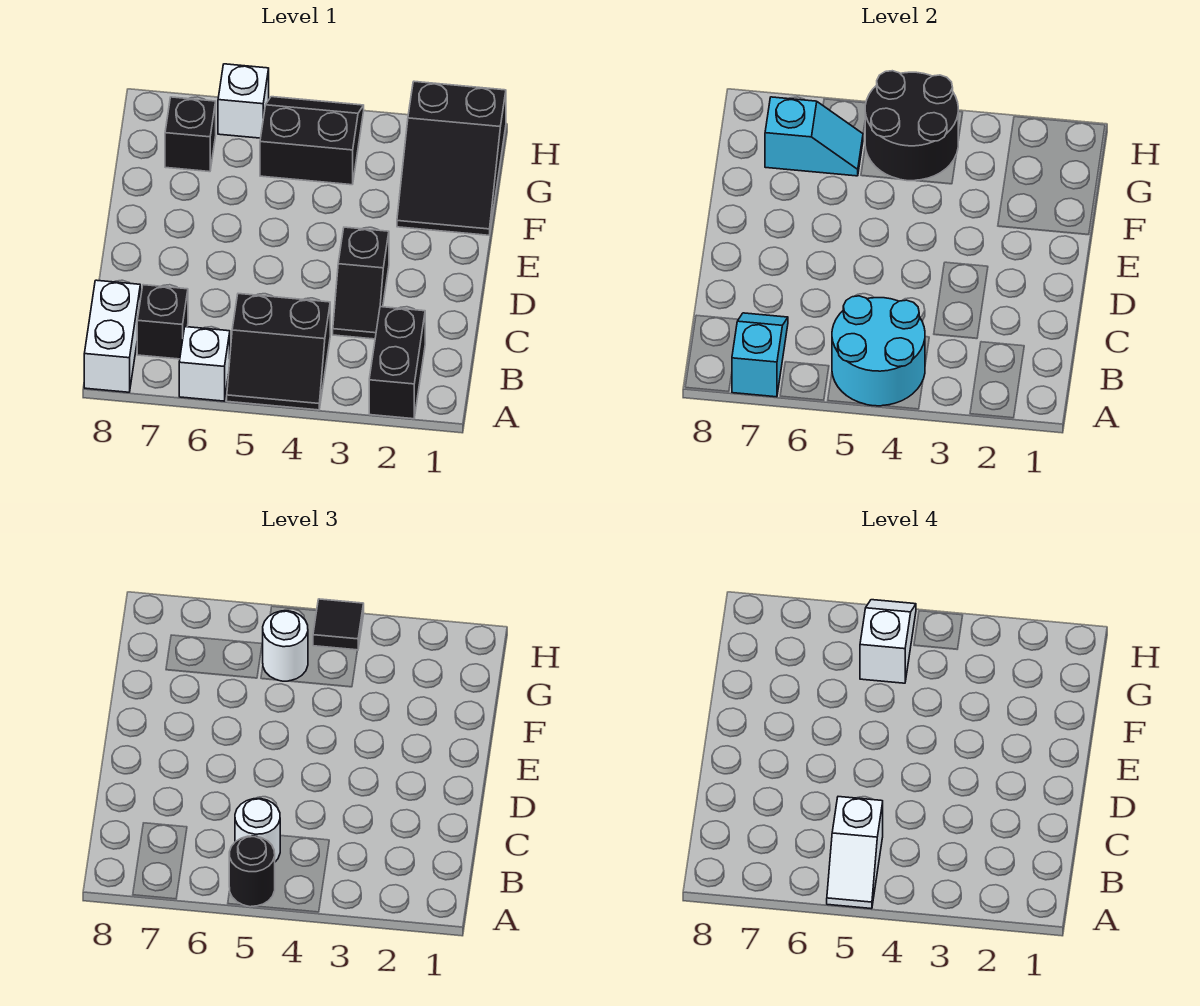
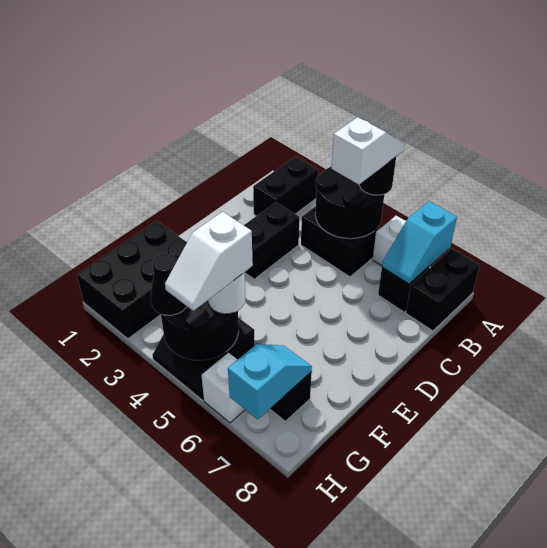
cyan round brick A4:B5 level 2 -> black round brick A4:B5 level 2
white brick A8:B8 level 1 -> black brick A8:B8 level 1
white round brick B5 level 3 -> none
black slope C3:D3 level 1 top D -> black brick C3:D3 level 1
black slope F1:H2 level 1 top H -> black brick F1:H2 level 1
cyan slope G6:G7 level 2 top 7 -> cyan slope G7:H7 level 2 top H
black tile H4 level 3 -> black cone H4 level 3

